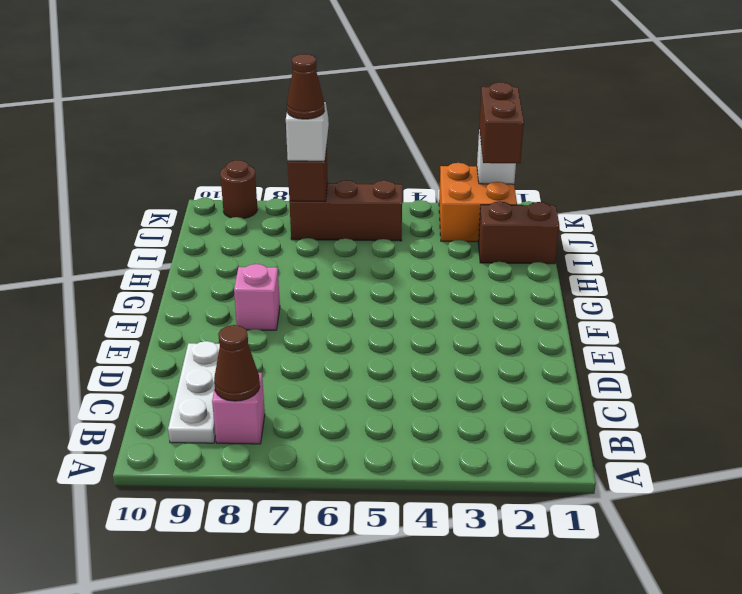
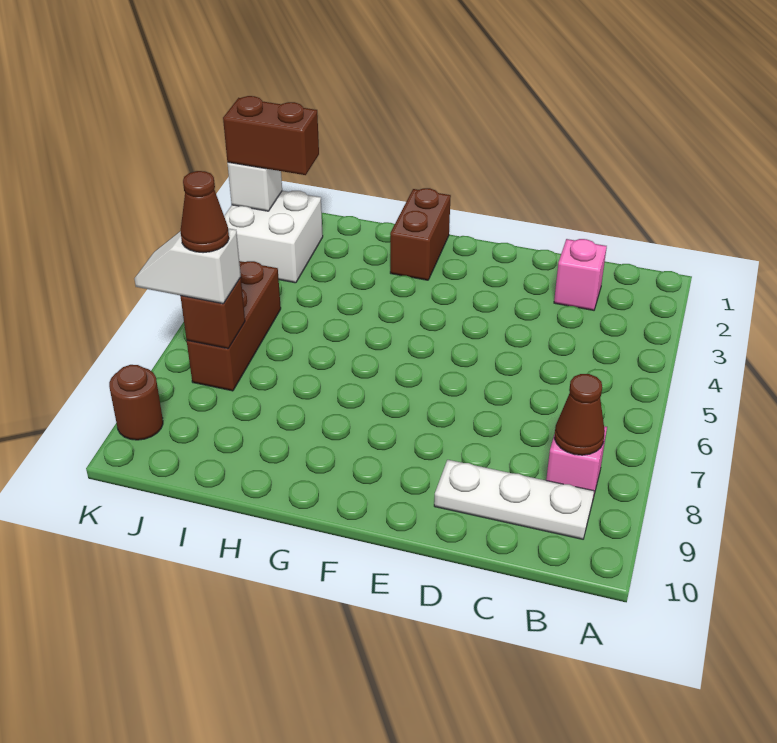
pink brick F8 level 1 -> pink brick C2 level 1
brown brick I1:I2 level 1 -> brown brick G1:G2 level 1
orange brick J2:K3 level 1 -> white brick J2:K3 level 1

